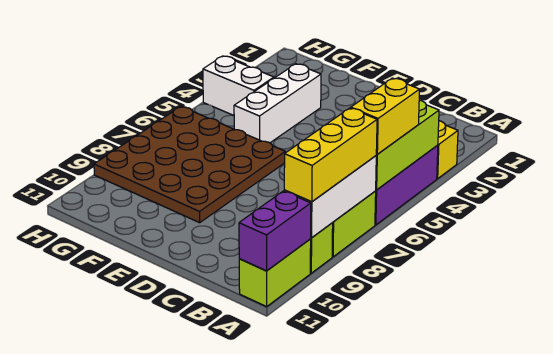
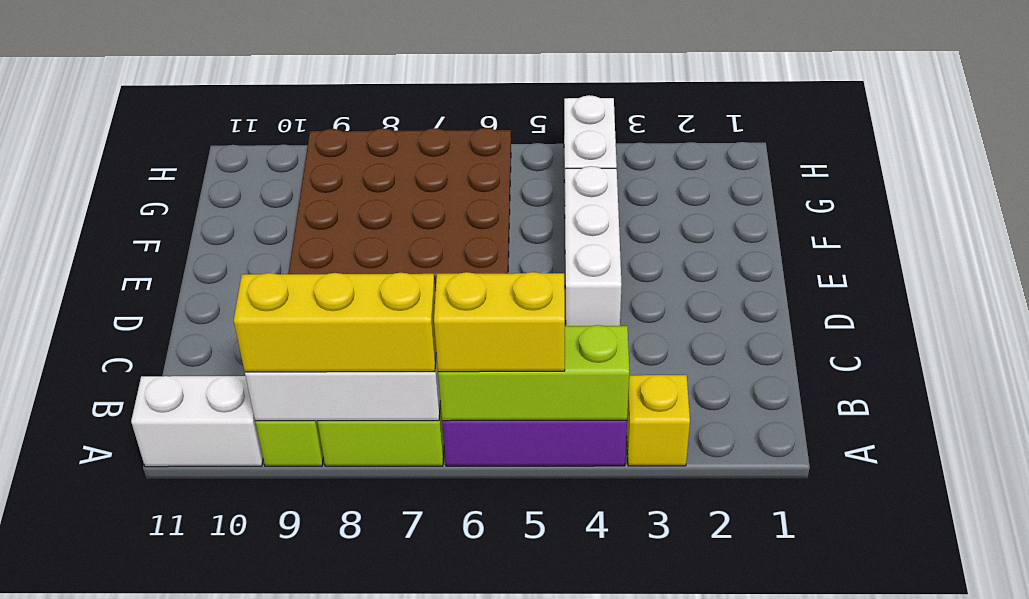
lime brick A10:A11 level 1 -> white brick A10:A11 level 1
purple brick A10:A11 level 2 -> none
white brick F3:F5 level 1 -> white brick D4:F4 level 1

